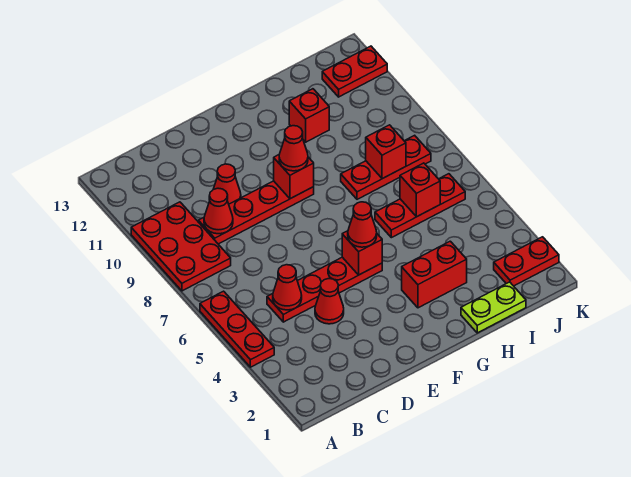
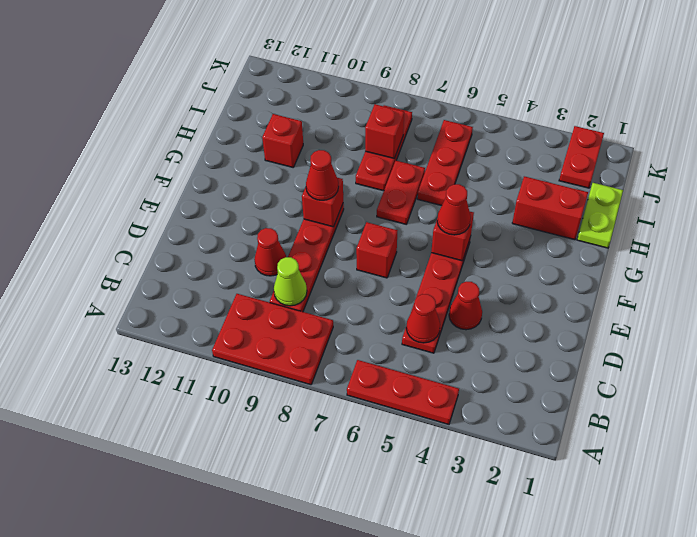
red cone C9 level 2 -> lime cone C9 level 2
red brick G3:H3 level 1 -> red brick H2:H3 level 1
red brick I6 level 2 -> red brick E7 level 1
red plate J12:K12 level 1 -> red plate G7:H7 level 1

